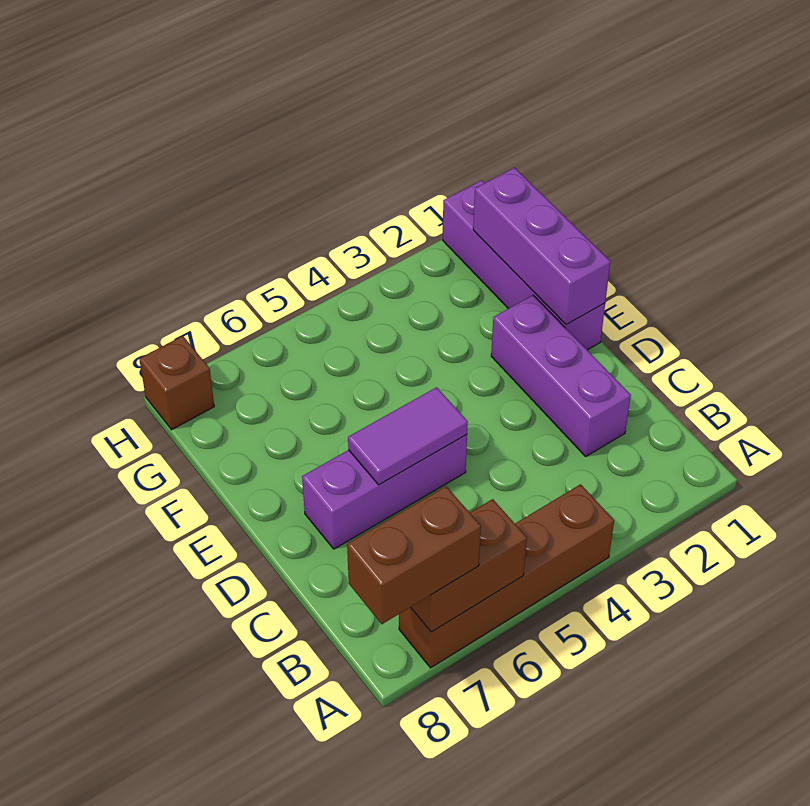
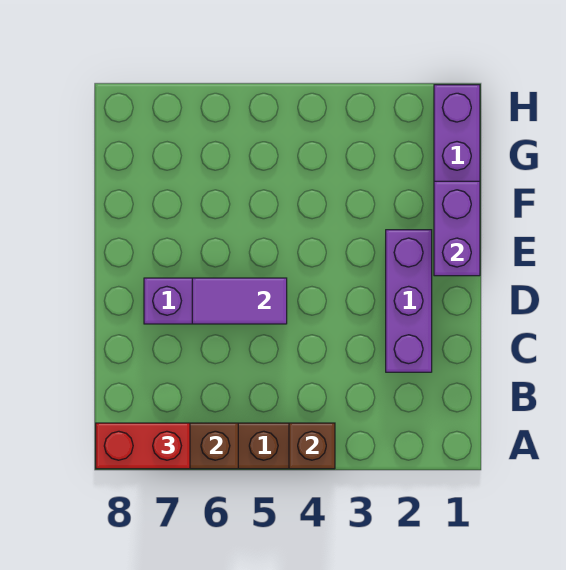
brown brick A7:A8 level 3 -> red brick A7:A8 level 3
purple brick E1:G1 level 2 -> purple brick E1:F1 level 2
brown brick H8 level 1 -> brown brick A4 level 2

